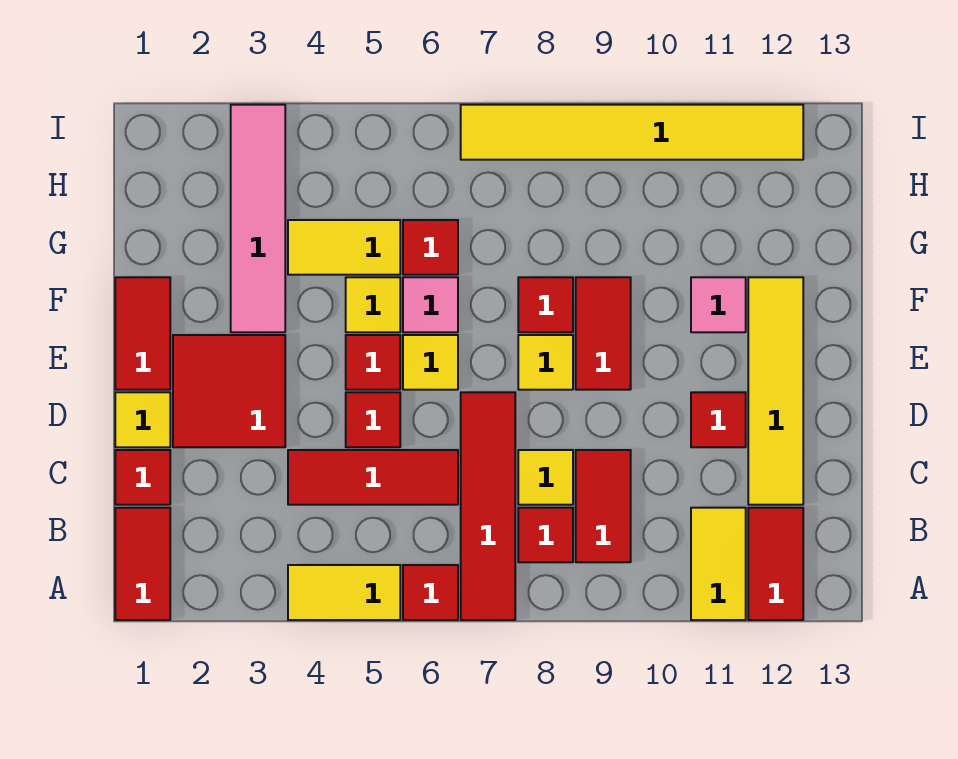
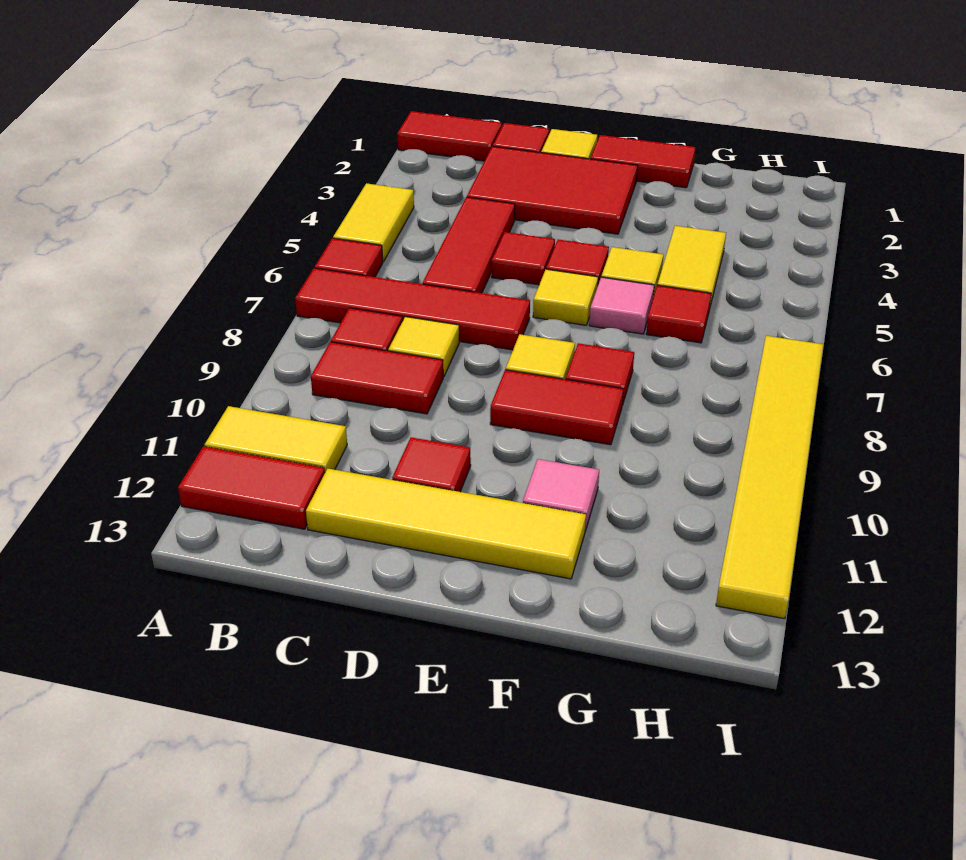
red tile D2:E3 level 1 -> red tile C2:E3 level 1
pink tile F3:I3 level 1 -> none

